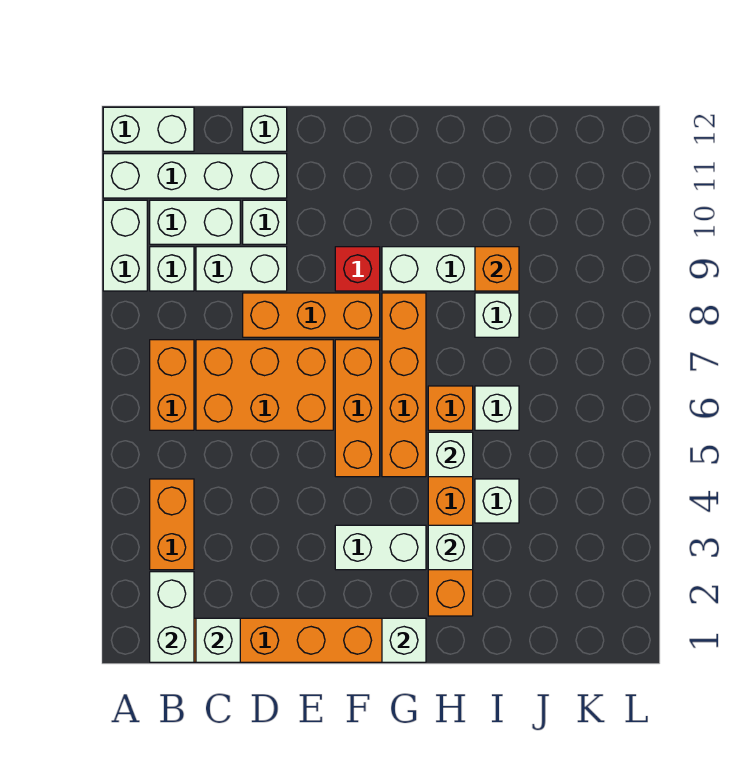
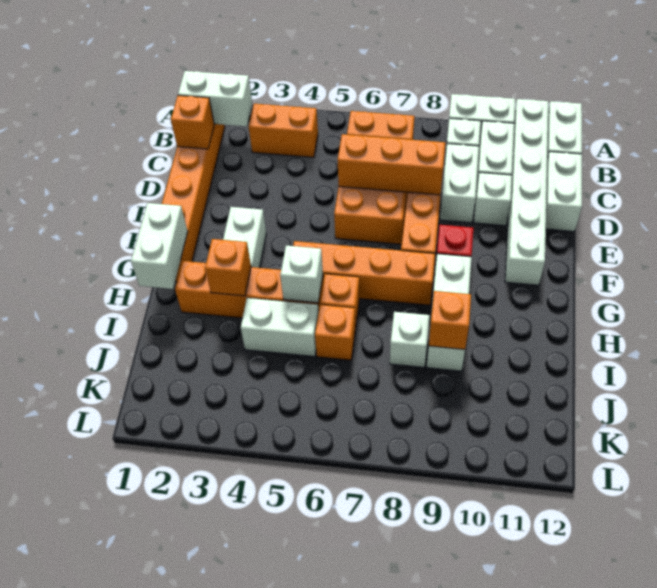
white brick A11:D11 level 1 -> white brick A11:F11 level 1
white brick C1 level 2 -> orange brick C1 level 2
white brick D12 level 1 -> white brick C12:D12 level 1
orange brick F5:F7 level 1 -> orange brick D6:D8 level 2
white brick G1 level 2 -> white brick G1:H1 level 2
white brick H3 level 2 -> orange brick H3 level 2
white brick I4 level 1 -> white brick I4:I5 level 1
white brick I6 level 1 -> orange brick I6 level 1

